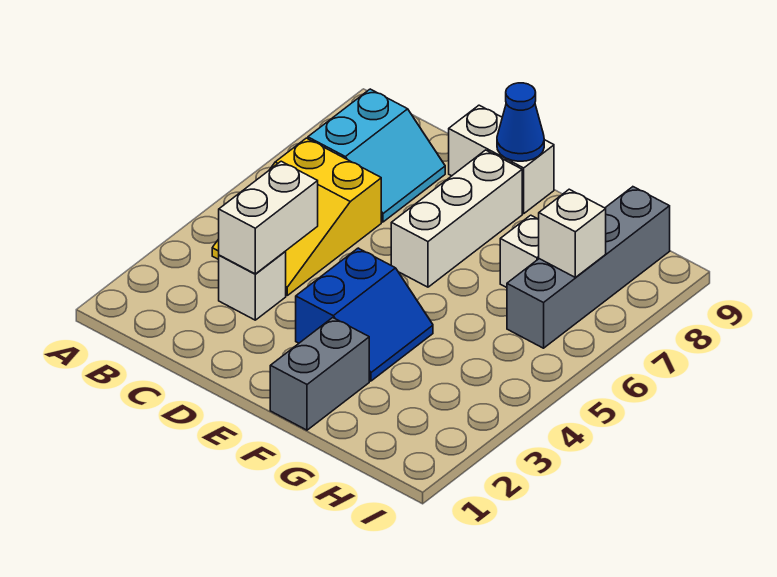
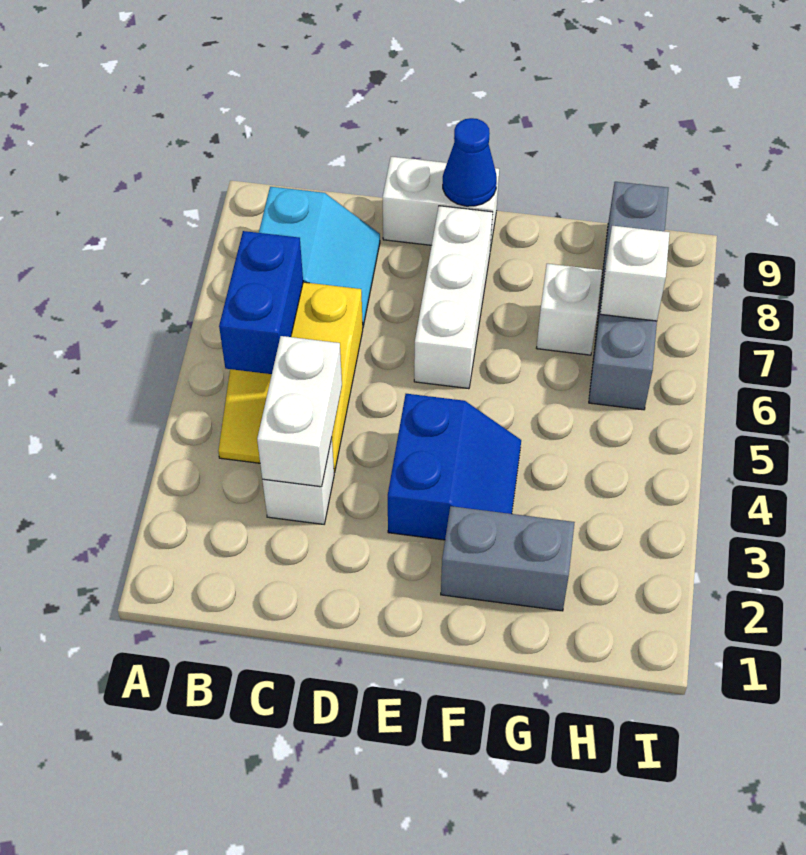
none -> blue brick B5:B6 level 2
grey brick F1:F2 level 1 -> grey brick F2:G2 level 1

